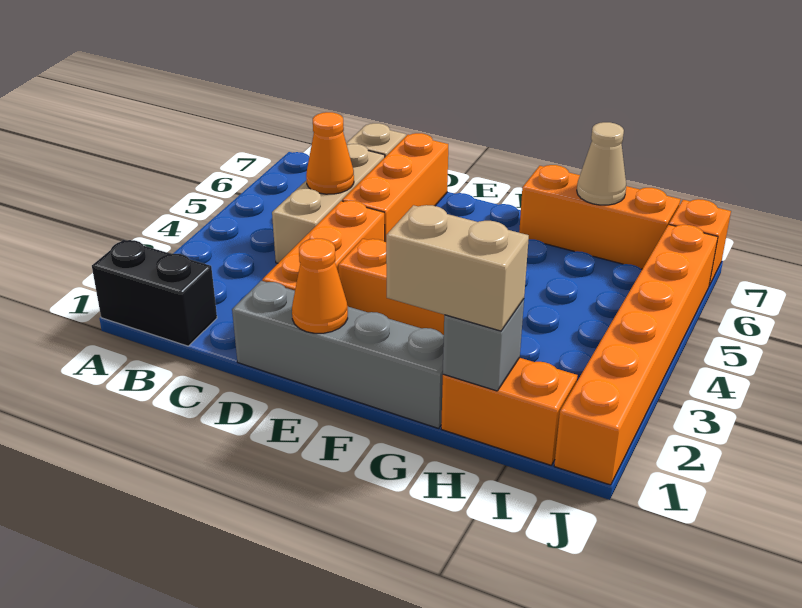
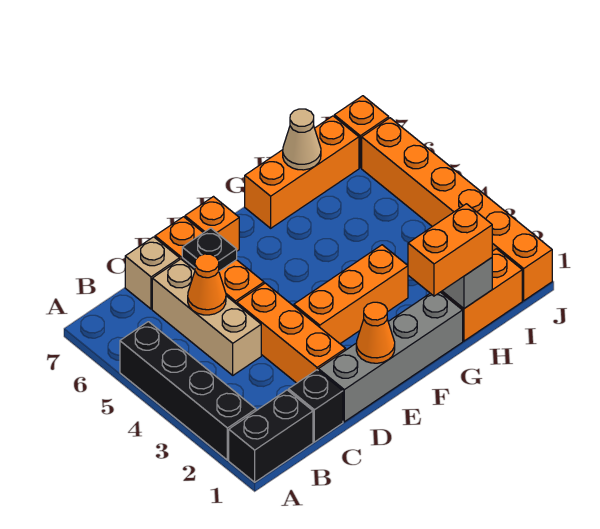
none -> black brick A2:A5 level 1
none -> black brick C1 level 1
none -> black plate D6 level 2
none -> orange brick E7 level 1
tan brick G1:H1 level 3 -> orange brick G1:H1 level 3

